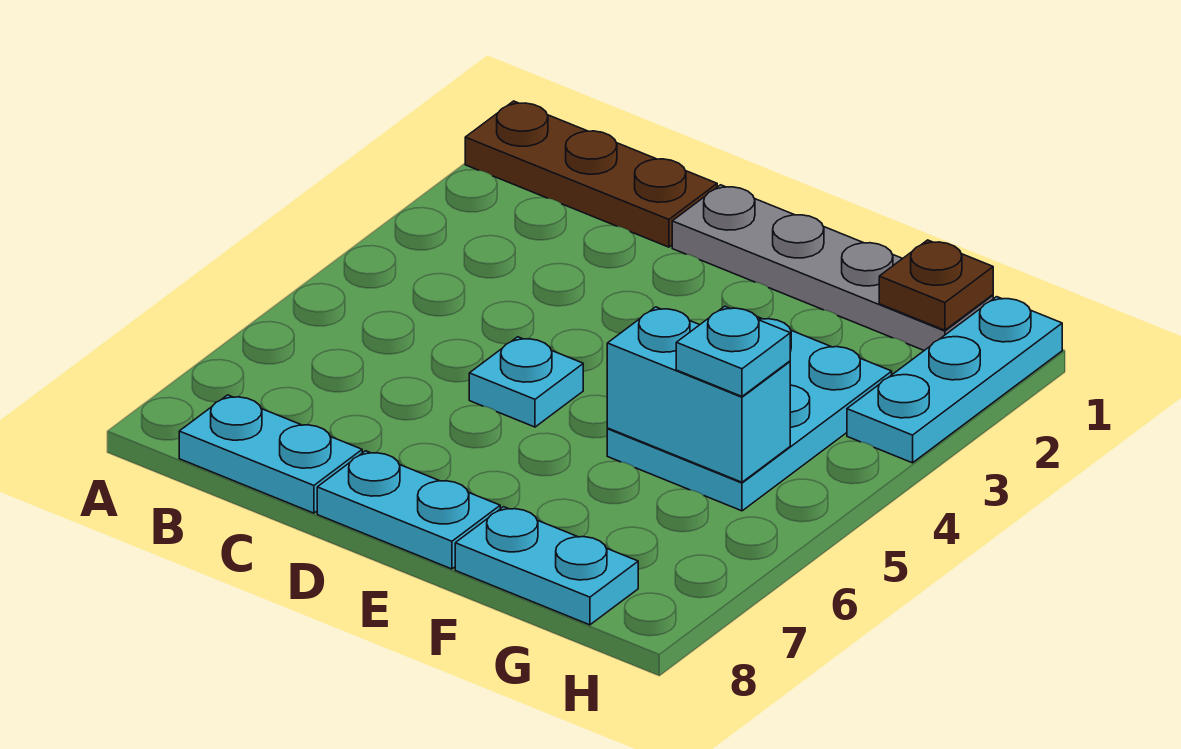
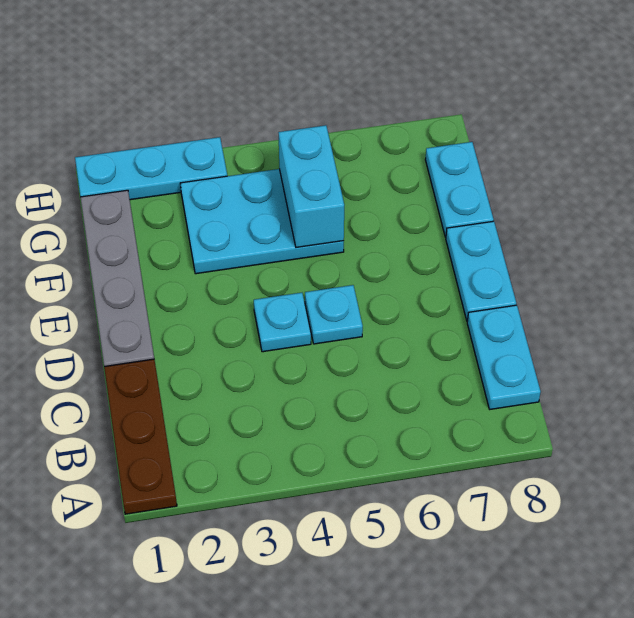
brown plate G1 level 2 -> none
cyan plate G5 level 3 -> cyan plate D4 level 1

